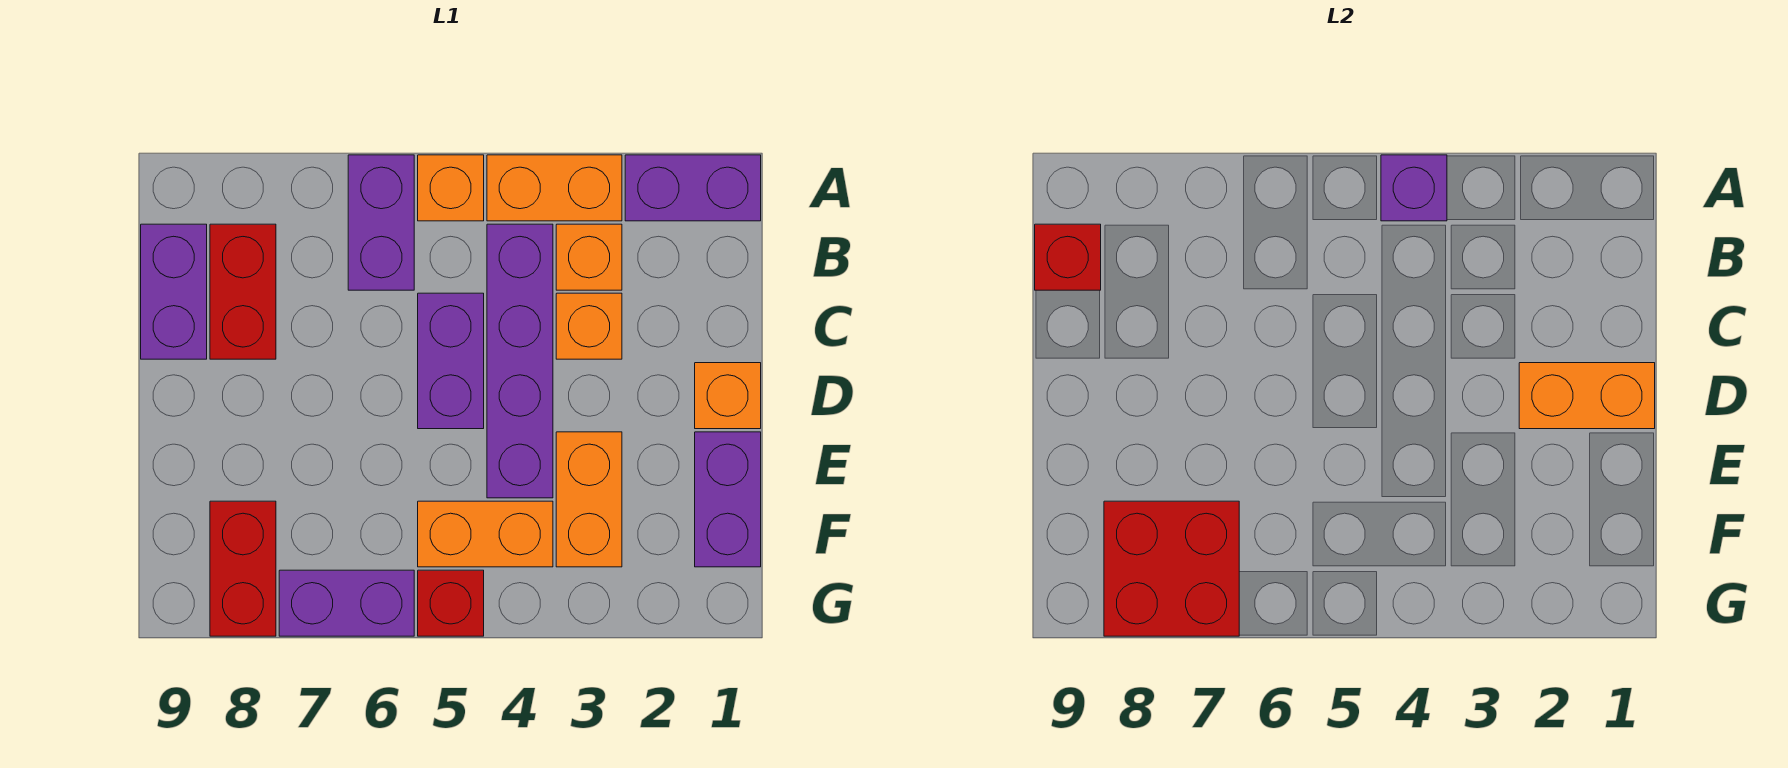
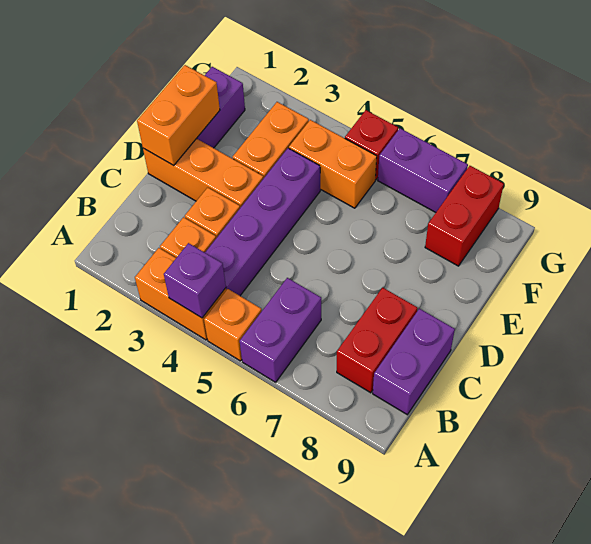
purple brick A1:A2 level 1 -> none
red brick B9 level 2 -> none
purple brick C5:D5 level 1 -> none
orange brick D1 level 1 -> orange brick D1:D3 level 1
orange brick D1:D2 level 2 -> orange brick D1:E1 level 2
red brick F7:G8 level 2 -> none

